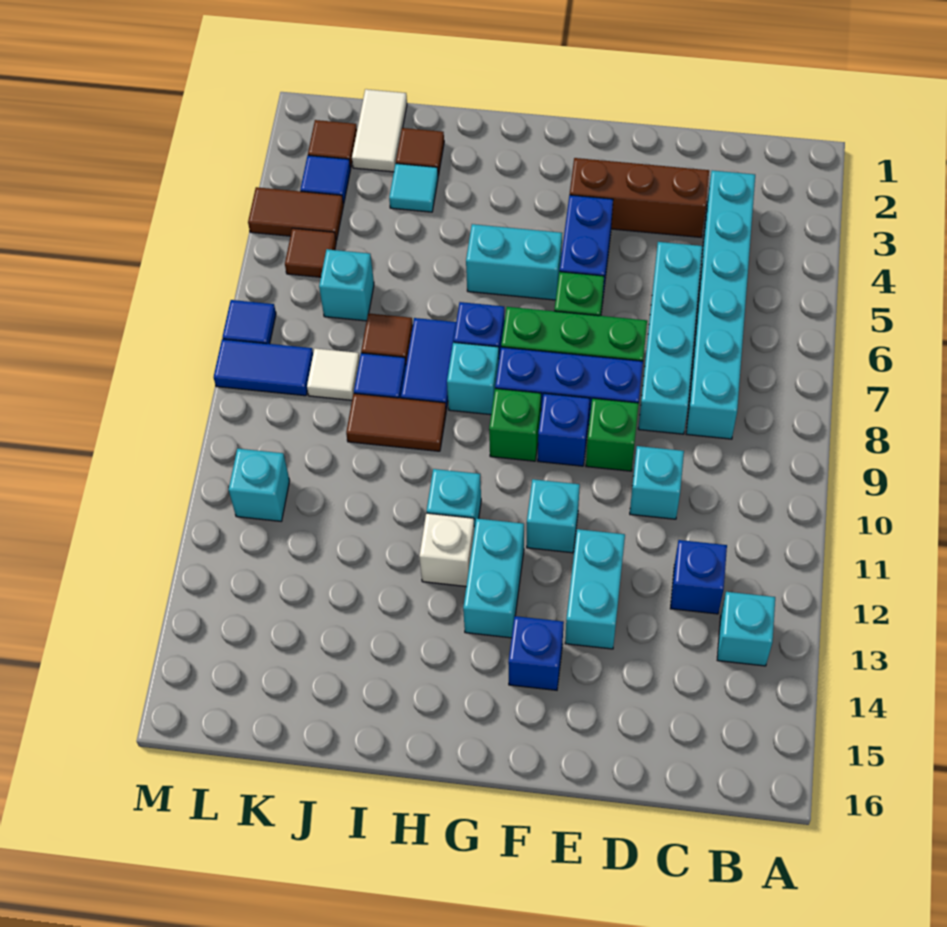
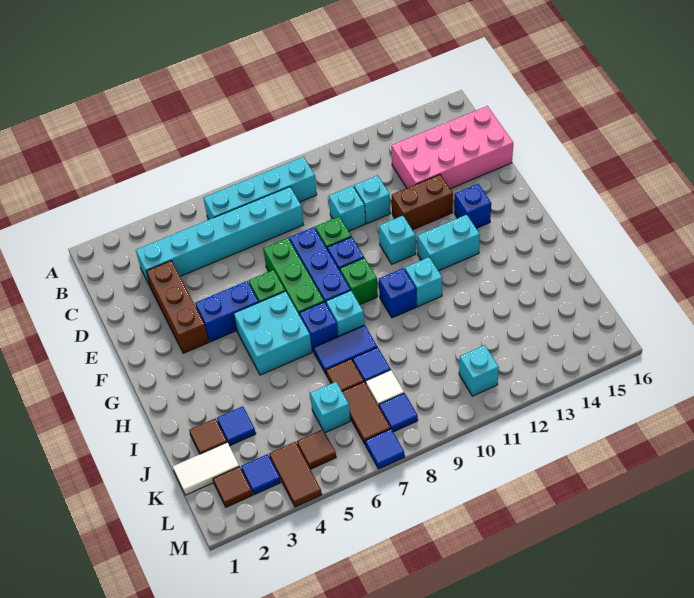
cyan brick B13 level 1 -> cyan brick D11 level 1
blue brick C12 level 1 -> blue brick H10 level 1
none -> pink brick C13:D16 level 1
cyan brick D5:D8 level 1 -> cyan brick B6:B9 level 1
cyan brick E12:E13 level 1 -> brown brick E12:E13 level 1
cyan brick G5:H5 level 1 -> cyan brick G5:H6 level 1
white brick H12 level 1 -> none
brown tile I9:J9 level 1 -> brown tile K7:L7 level 1
cyan tile J3 level 1 -> blue tile J3 level 1
blue tile L8:M8 level 1 -> blue tile L8 level 1

